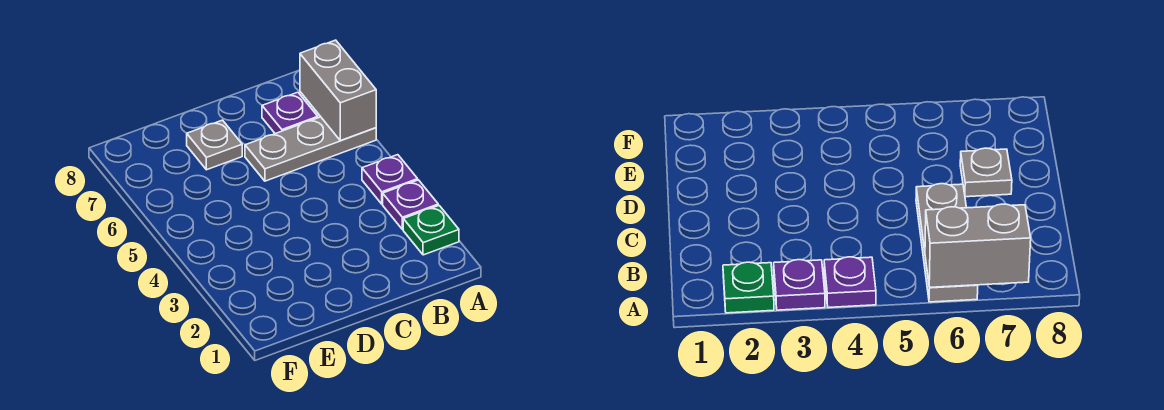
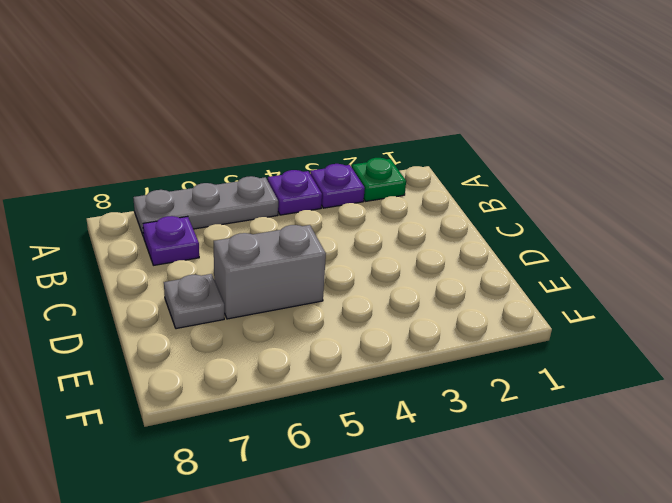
grey plate A6:C6 level 1 -> grey plate A5:A7 level 1
grey brick A6:A7 level 2 -> grey brick D5:D6 level 1

